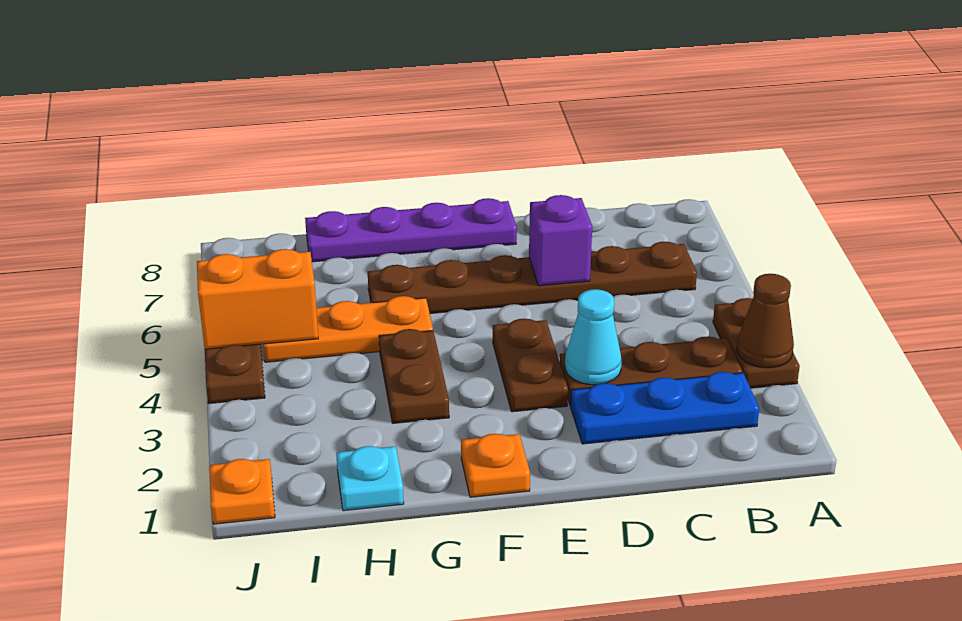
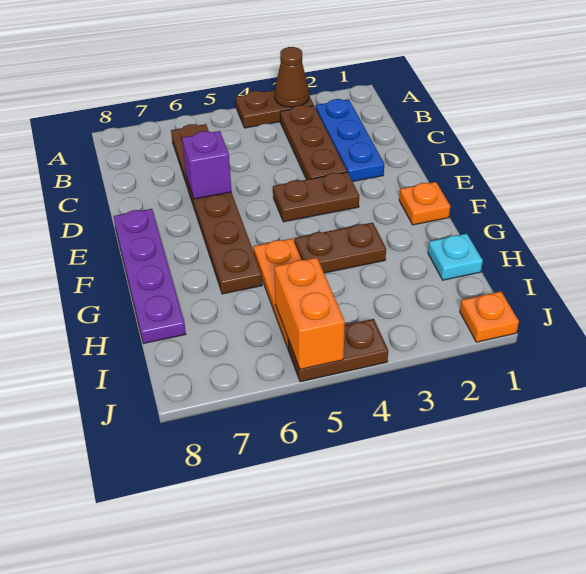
cyan cone D3 level 2 -> none

